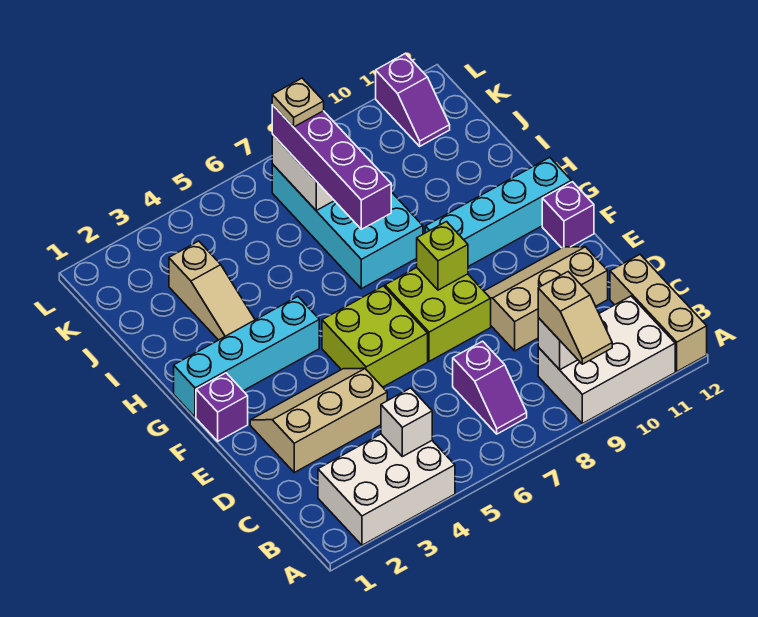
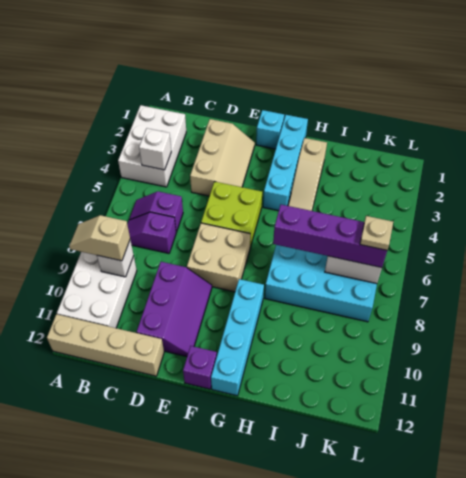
tan brick A12:C12 level 1 -> tan brick A12:D12 level 1
tan slope D9:E11 level 1 top D -> purple slope D9:E11 level 1 top D
lime brick E7:F8 level 1 -> tan brick E7:F8 level 1
purple brick F1 level 1 -> cyan brick F1 level 1
lime brick F8 level 2 -> none
tan slope H3:J3 level 1 top J -> tan slope H2:H4 level 1 top 2
purple slope K11:L11 level 1 top L -> purple slope B6:C6 level 1 top C

